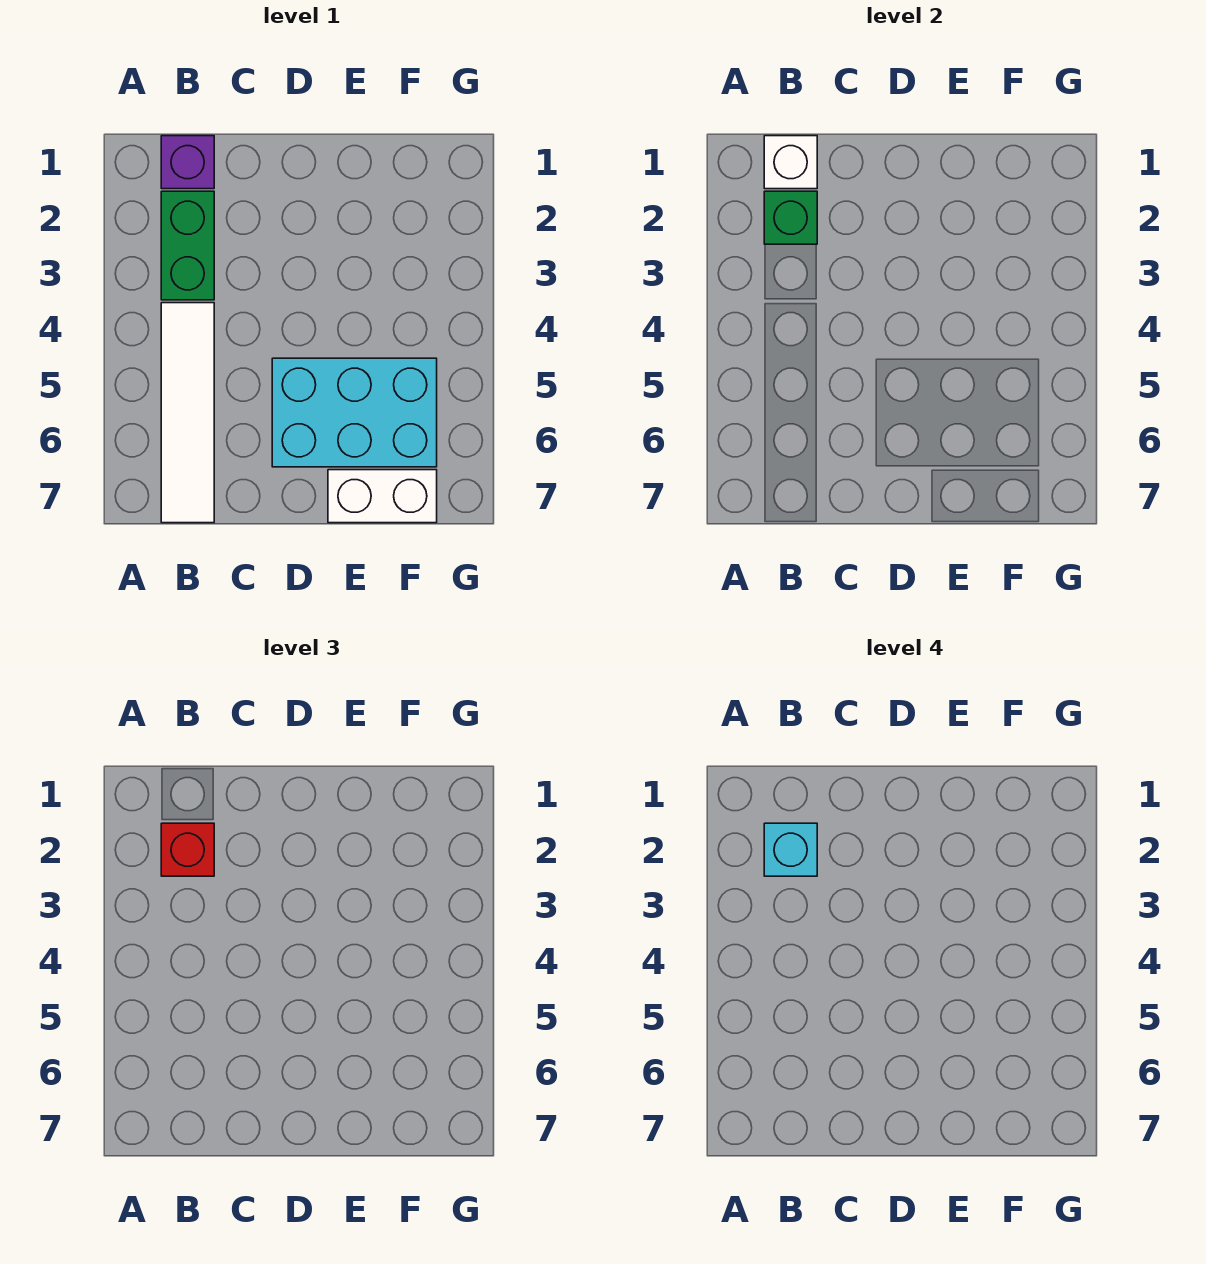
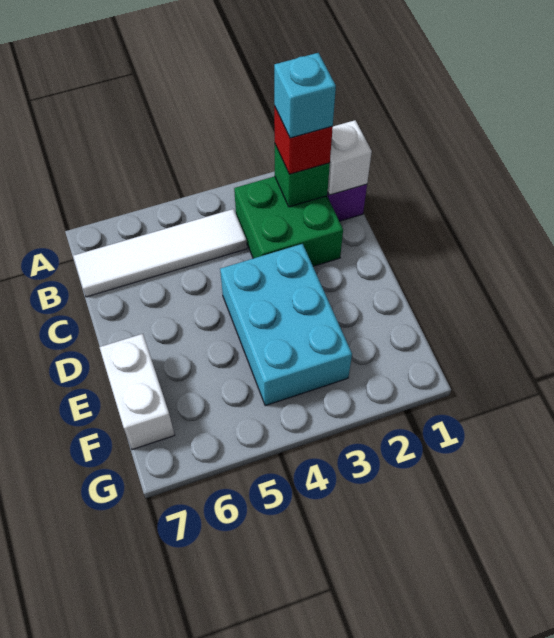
green brick B2:B3 level 1 -> green brick B2:C3 level 1
cyan brick D5:F6 level 1 -> cyan brick D3:F4 level 1

